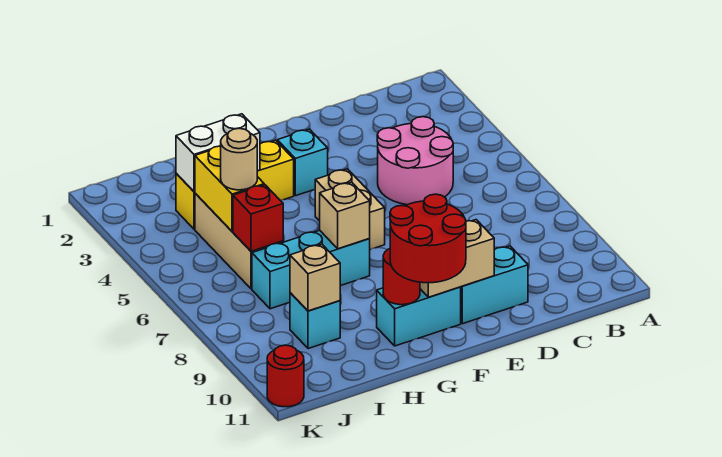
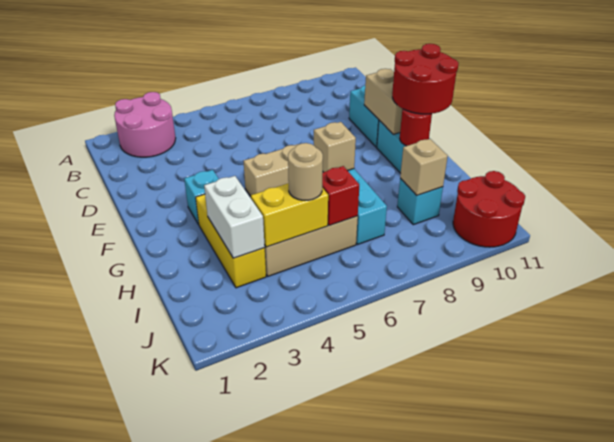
pink round brick C4:D5 level 1 -> pink round brick A2:B3 level 1
red round brick K11 level 1 -> red round brick J10:K11 level 1

